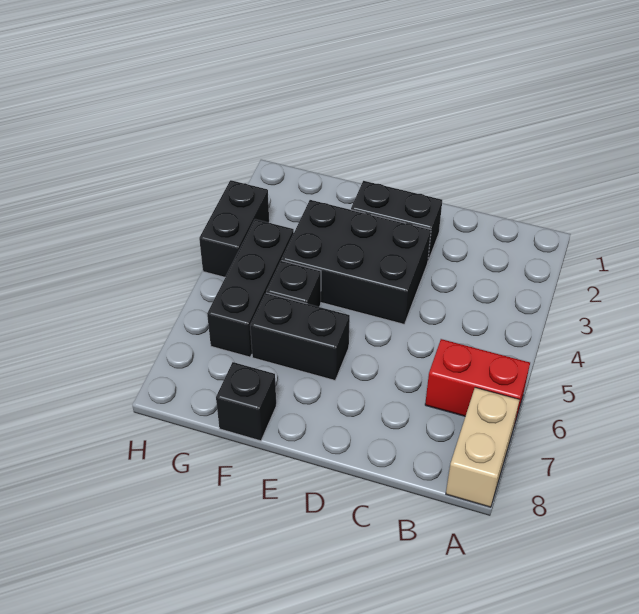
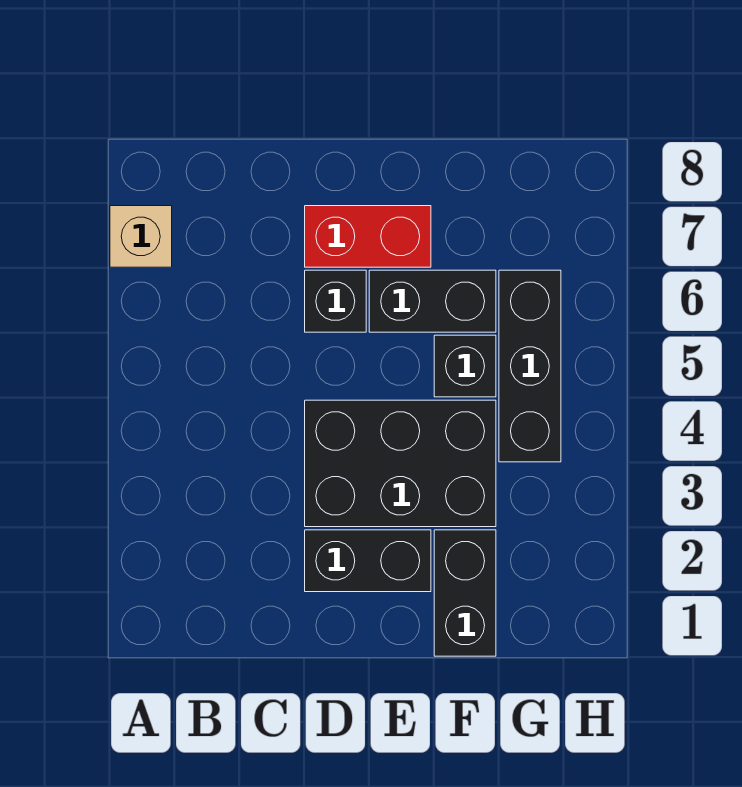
red brick A6:B6 level 1 -> red brick D7:E7 level 1
tan brick A7:A8 level 1 -> tan brick A7 level 1
black brick F8 level 1 -> black brick D6 level 1
black brick H3:H4 level 1 -> black brick F1:F2 level 1

